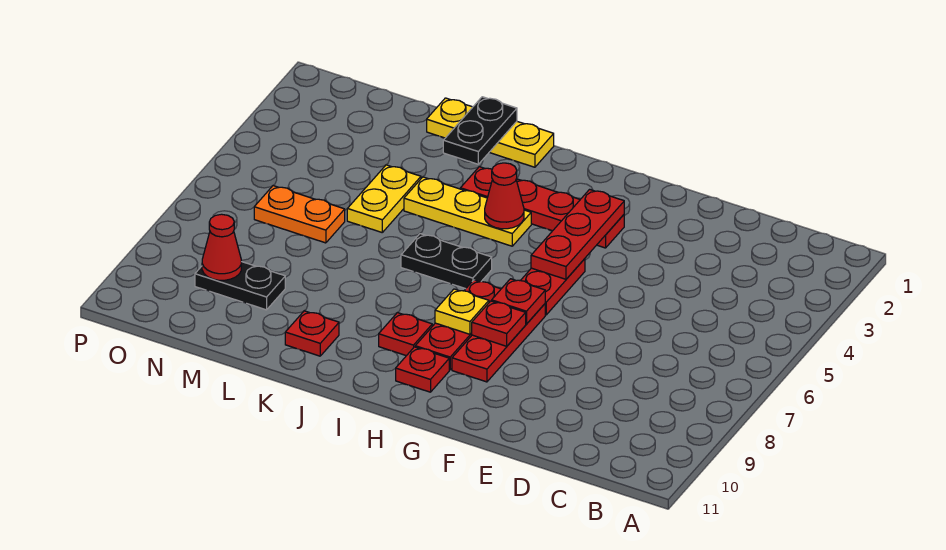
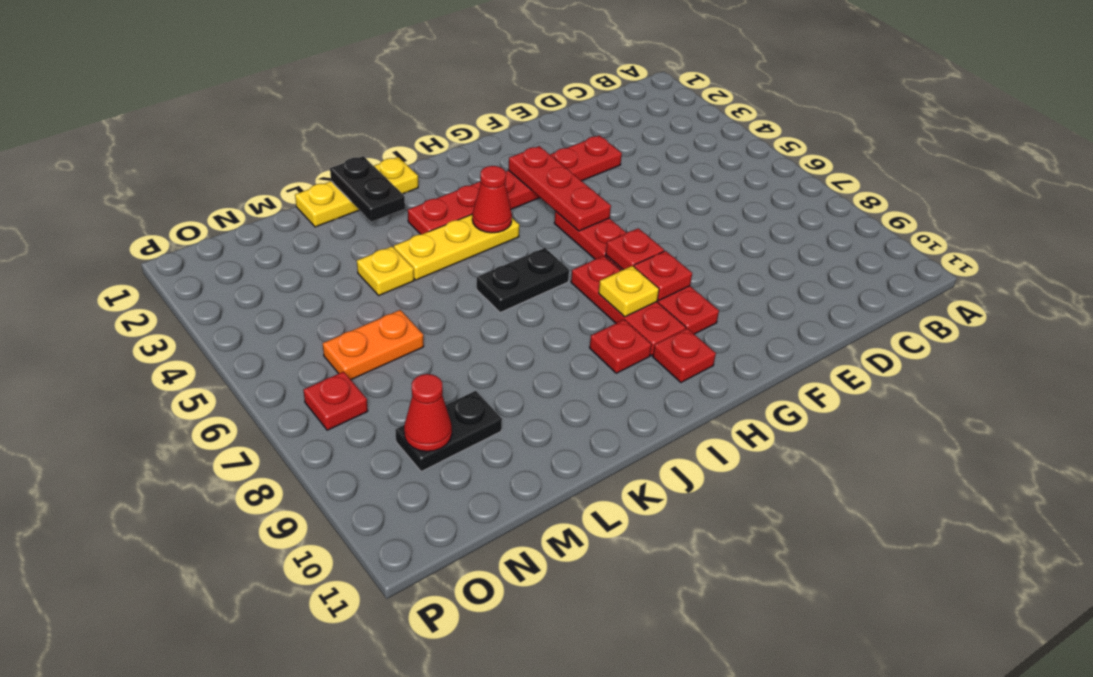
red plate G3:J3 level 1 -> red plate E3:J3 level 1
red plate K10 level 1 -> red plate O7 level 1
yellow plate L4:L5 level 1 -> yellow plate L4 level 1

